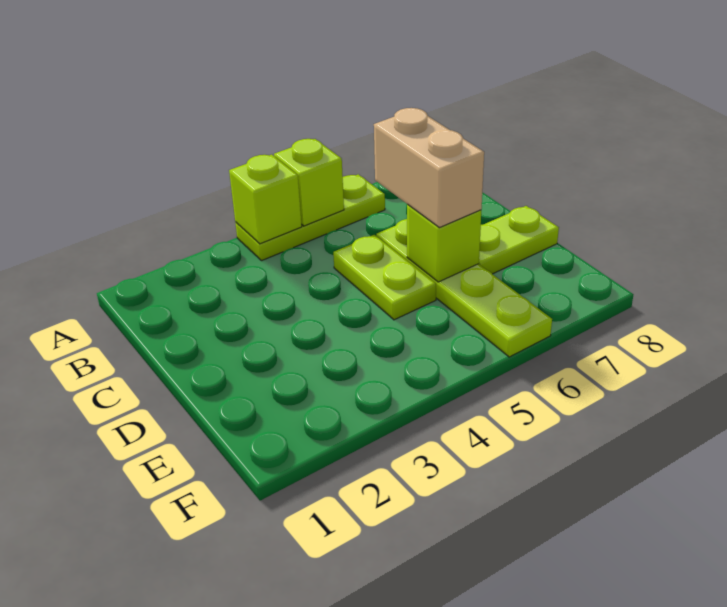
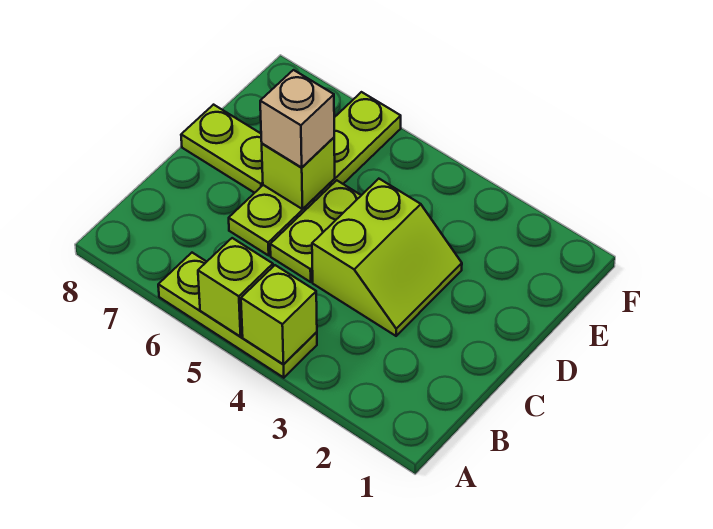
none -> lime slope C3:D4 level 1 top 4
tan brick C6:D6 level 3 -> tan brick D6 level 3

